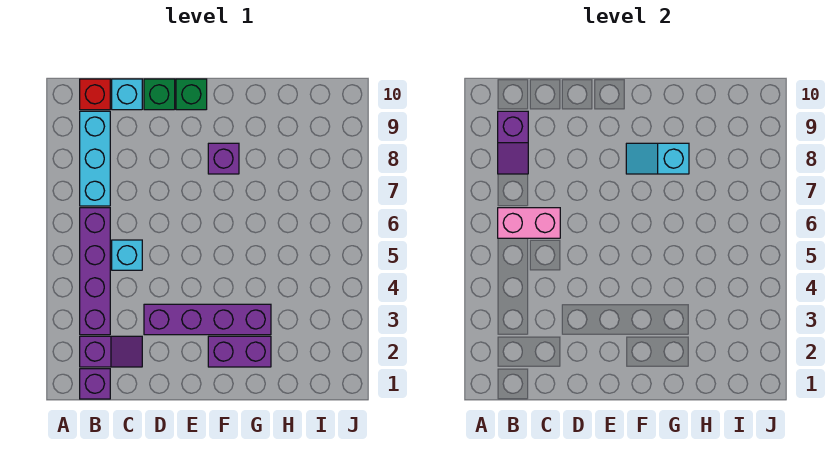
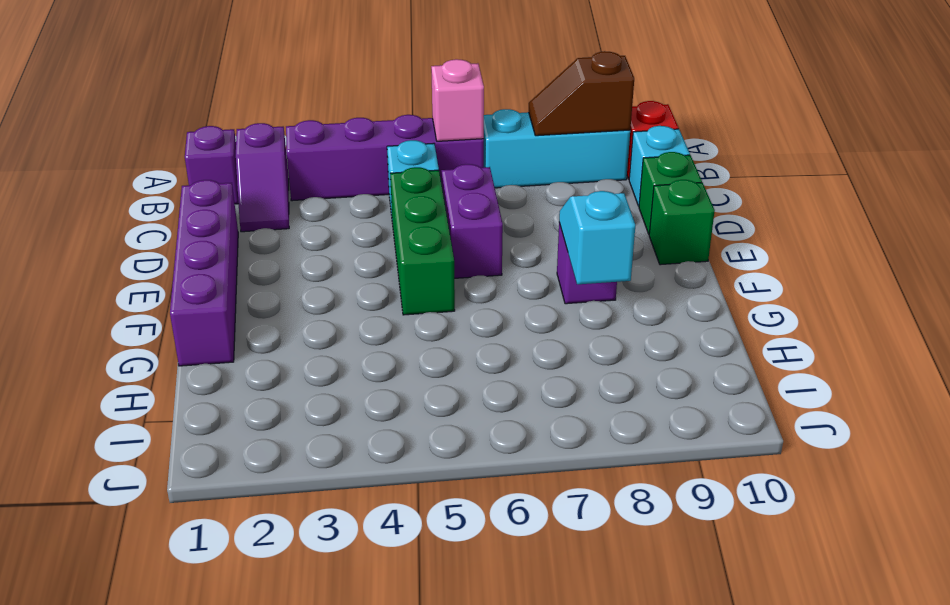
pink brick B6:C6 level 2 -> pink brick B6 level 2
purple slope B8:B9 level 2 top 9 -> brown slope B8:B9 level 2 top 9
purple brick D3:G3 level 1 -> purple brick D1:G1 level 1
none -> green brick D5:F5 level 1
purple brick F2:G2 level 1 -> purple brick D6:E6 level 1

